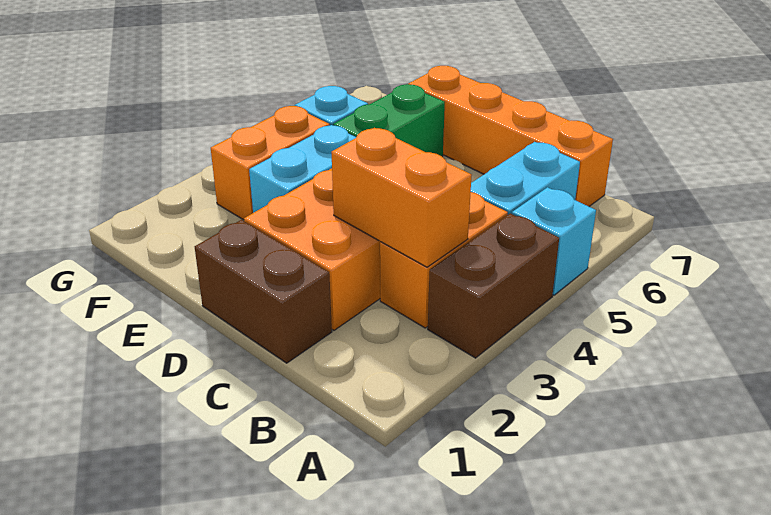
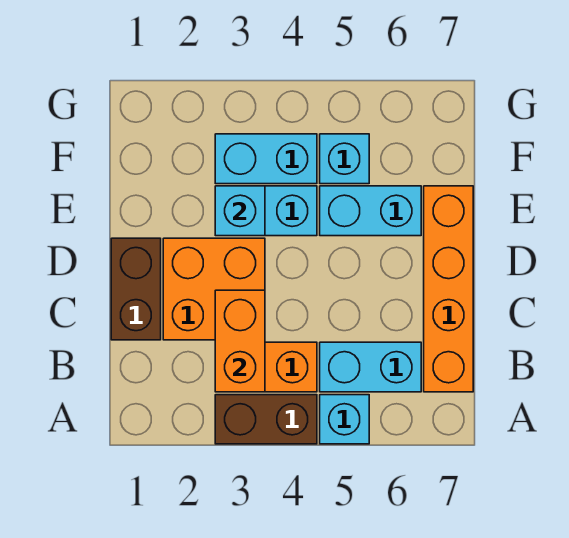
none -> cyan brick E3 level 2
green brick E5:E6 level 1 -> cyan brick E5:E6 level 1
orange brick F3:F4 level 1 -> cyan brick F3:F4 level 1

